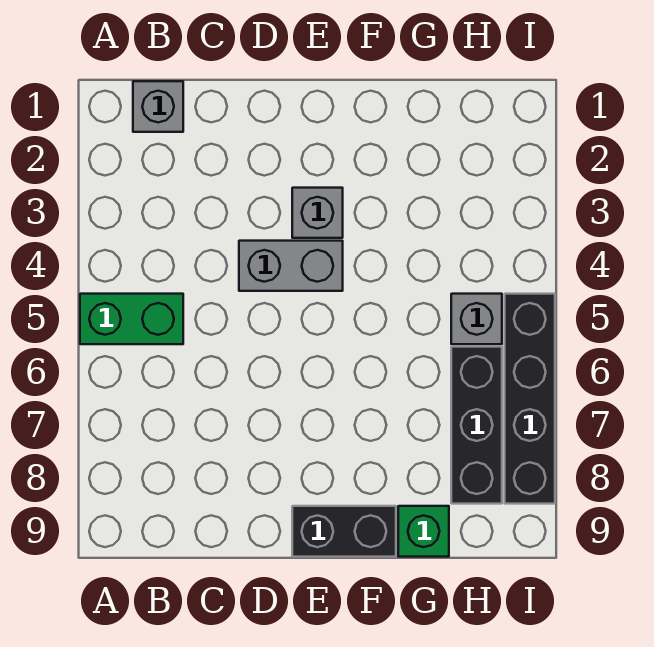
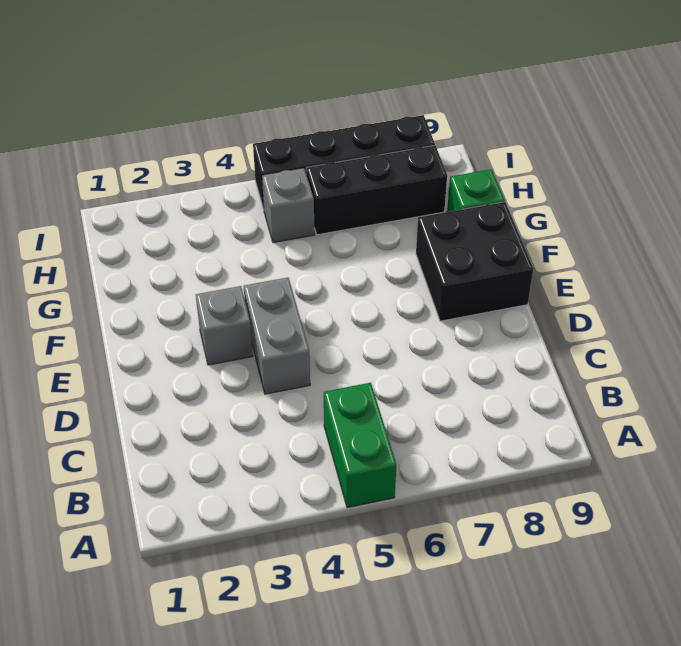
grey brick B1 level 1 -> none
black brick E9:F9 level 1 -> black brick E8:F9 level 1

